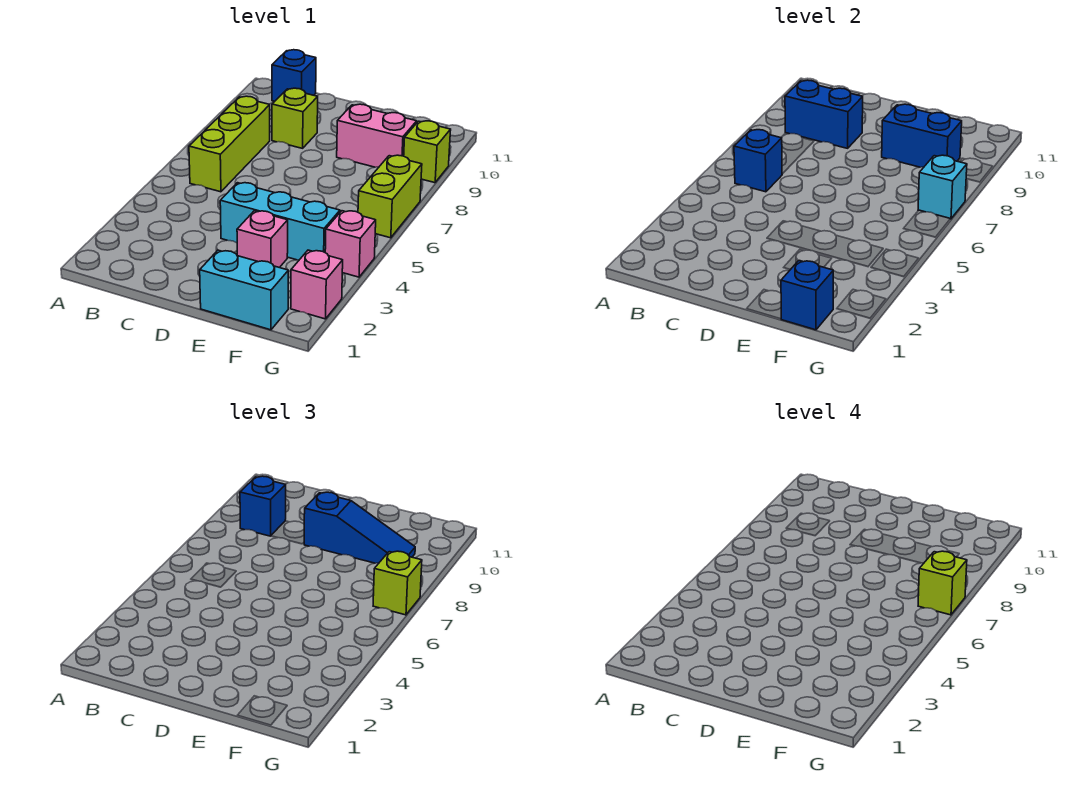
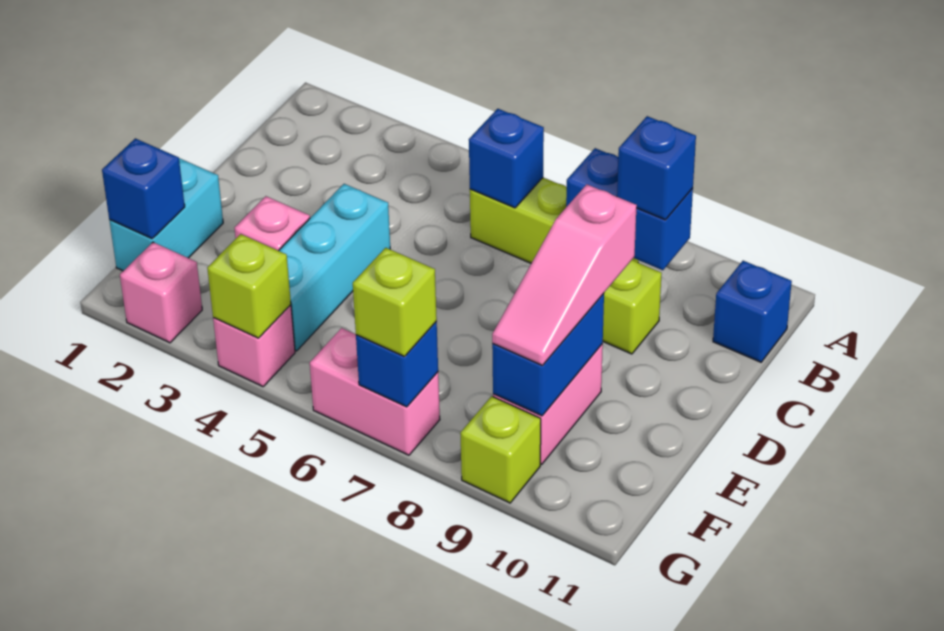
blue brick B9:C9 level 2 -> blue brick B8:B9 level 2
blue slope D9:F9 level 3 top D -> pink slope D9:F9 level 3 top D
lime brick G6:G7 level 1 -> pink brick G6:G7 level 1
cyan brick G7 level 2 -> blue brick G7 level 2
lime brick G7 level 4 -> lime brick G4 level 2

